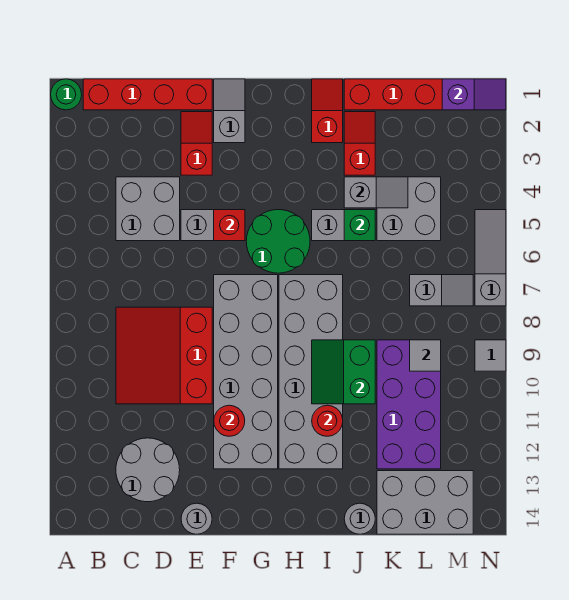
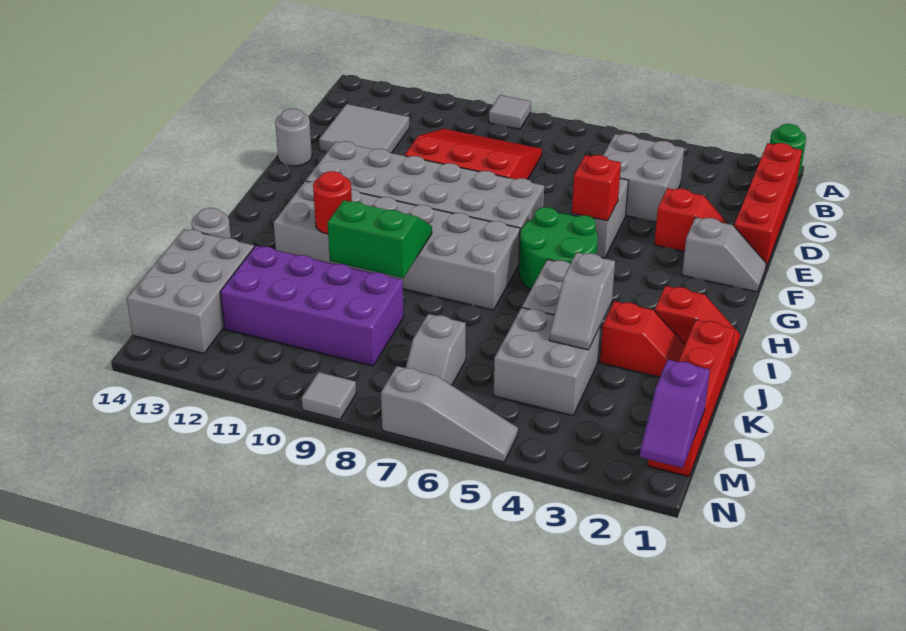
grey round brick C12:D13 level 1 -> grey tile C12:D13 level 1
red round brick F11 level 2 -> none
green brick J5 level 2 -> none
grey tile L9 level 2 -> grey tile A9 level 1

